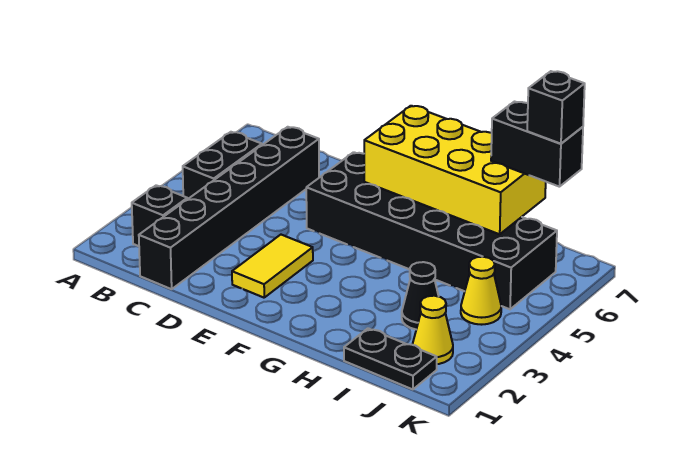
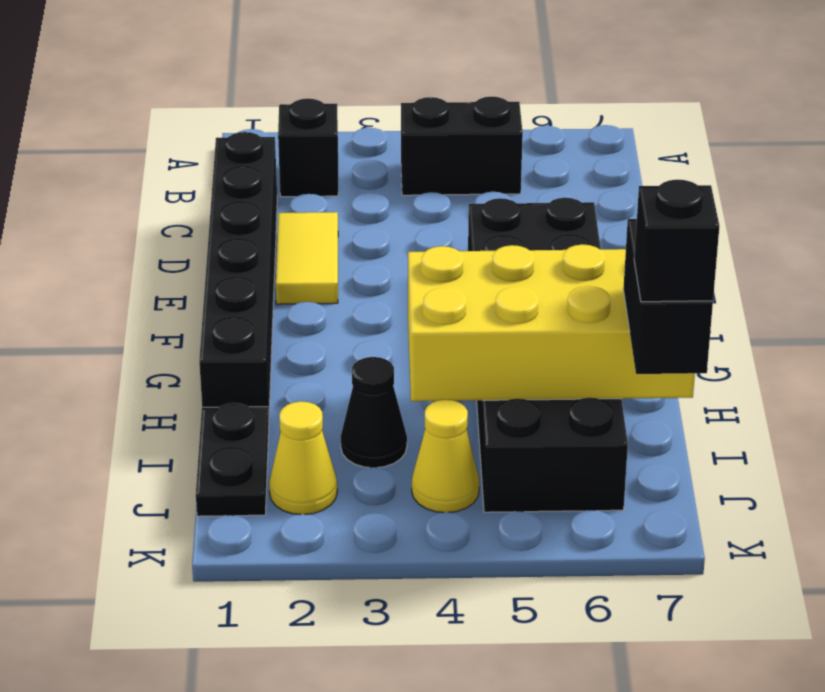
black brick C1:C6 level 1 -> black brick C1:H1 level 1
yellow tile E2:E3 level 1 -> yellow tile D2:E2 level 1
yellow brick F6:I7 level 2 -> yellow brick H4:I7 level 2

